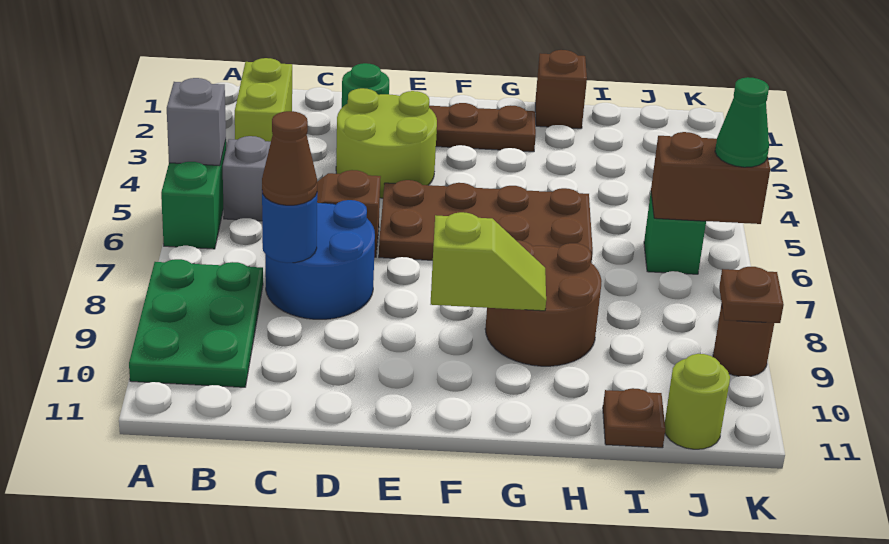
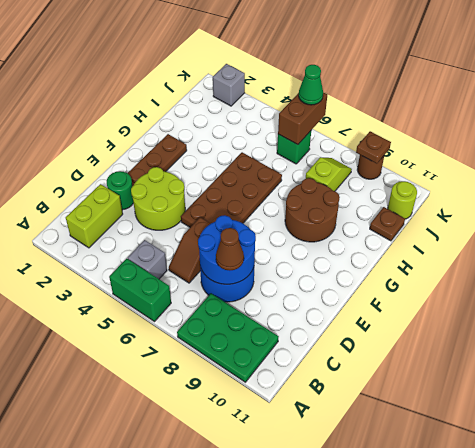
grey brick A5 level 2 -> grey brick K2 level 1
lime brick B2:B3 level 1 -> lime brick B2:C2 level 1
blue round brick C8 level 2 -> blue round brick C7:D8 level 2
lime slope F9:G9 level 2 top F -> lime slope I8:J8 level 1 top I
brown brick H1 level 1 -> none

